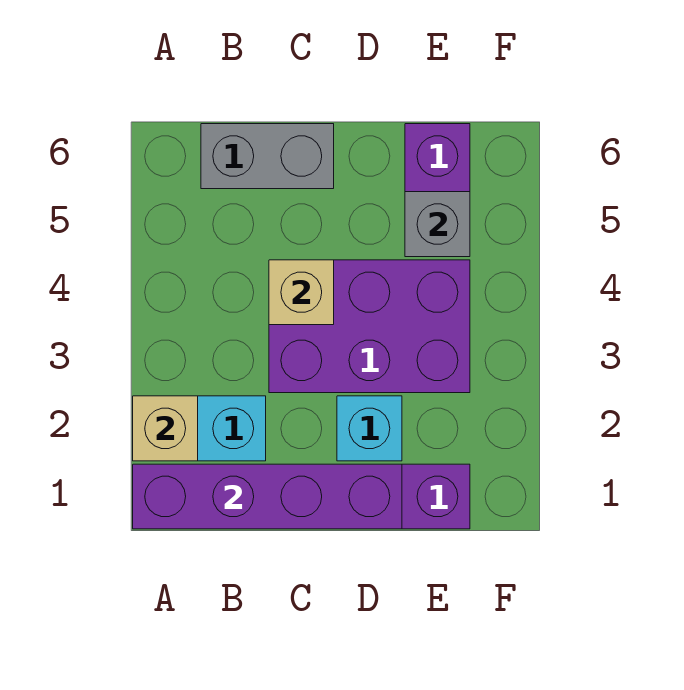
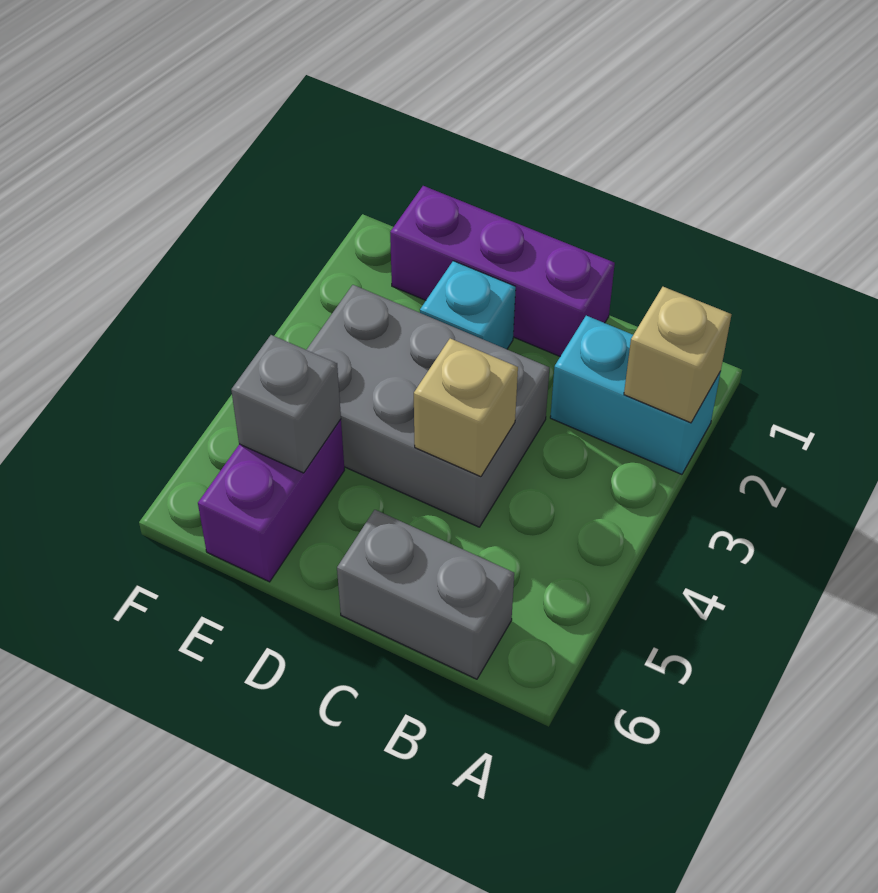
purple brick A1:D1 level 2 -> none
purple brick C3:E4 level 1 -> grey brick C3:E4 level 1

